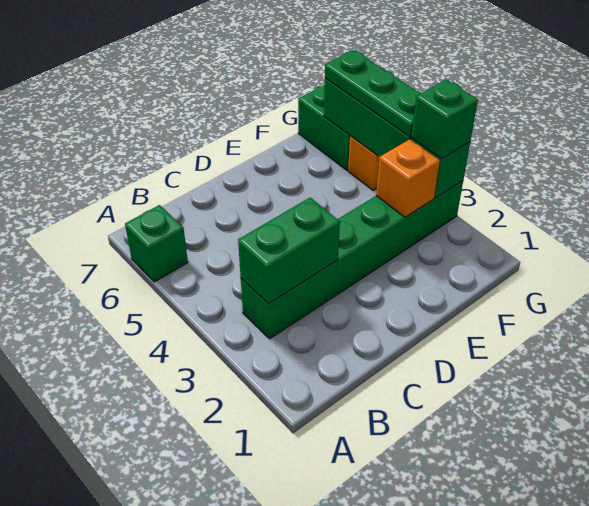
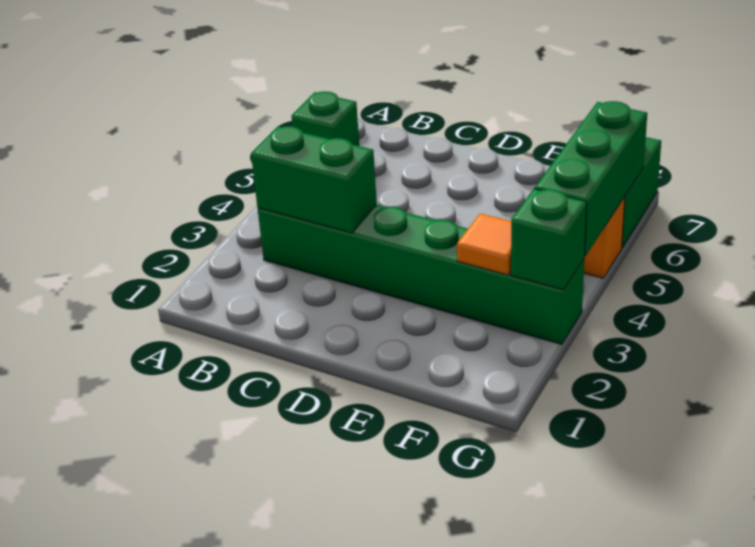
orange brick F3 level 2 -> orange tile F3 level 2
green brick G3 level 3 -> none
green plate G4:G6 level 3 -> none

